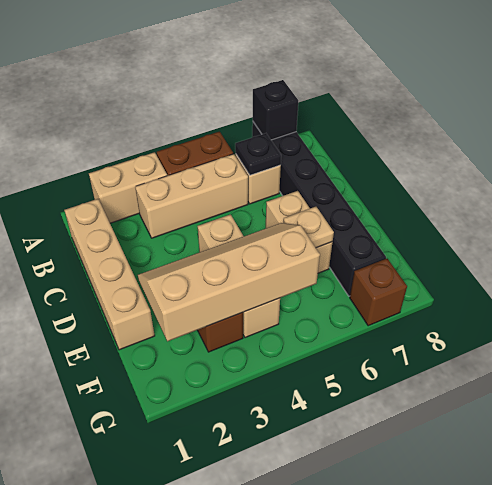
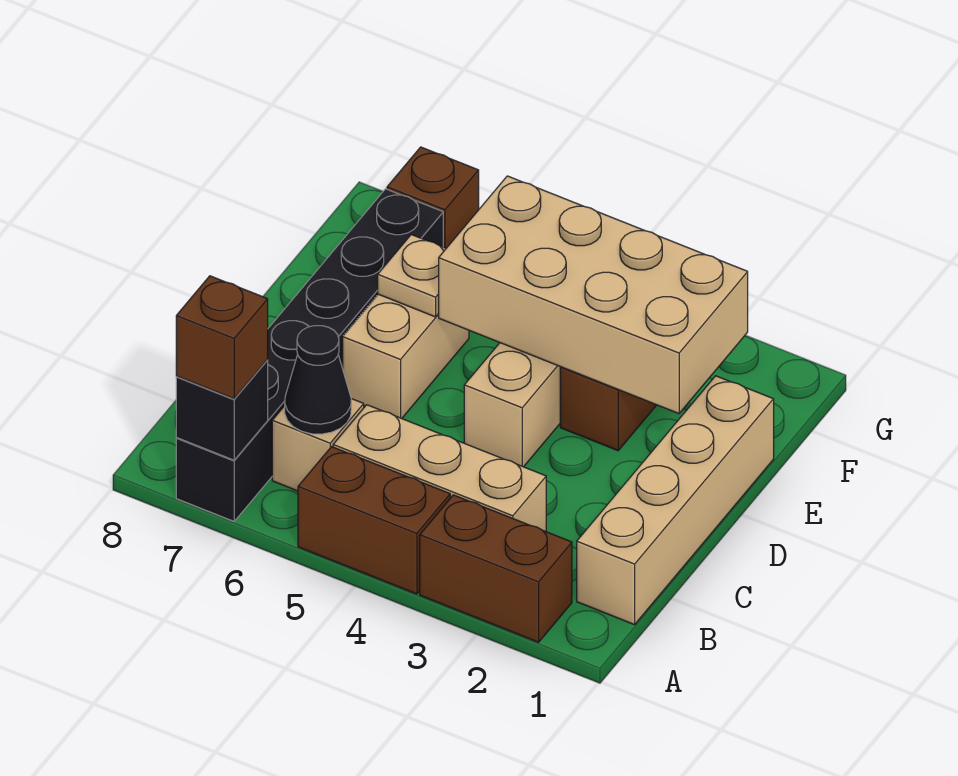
tan brick A2:A3 level 1 -> brown brick A2:A3 level 1
none -> brown brick A7 level 3
black plate B6 level 2 -> black cone B6 level 2
tan slope E2:F5 level 2 top F -> tan brick E2:F5 level 2

